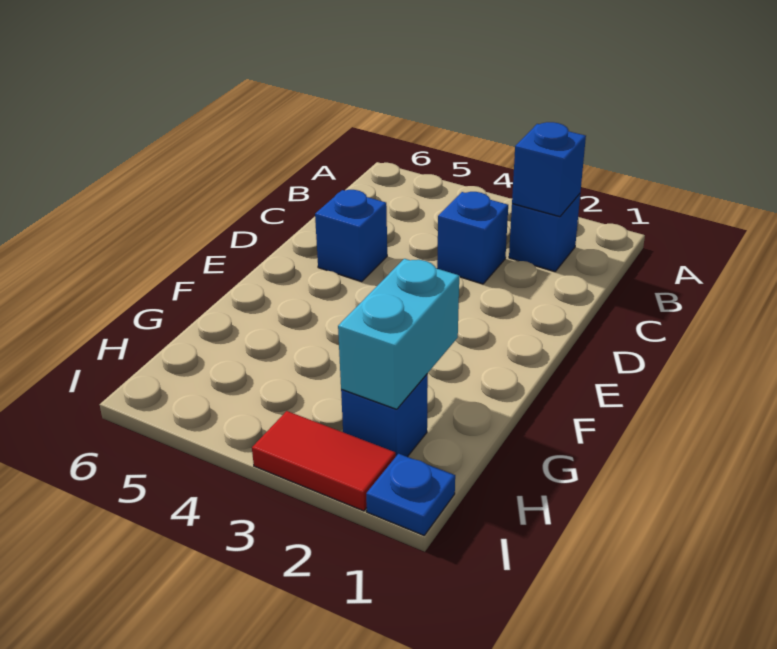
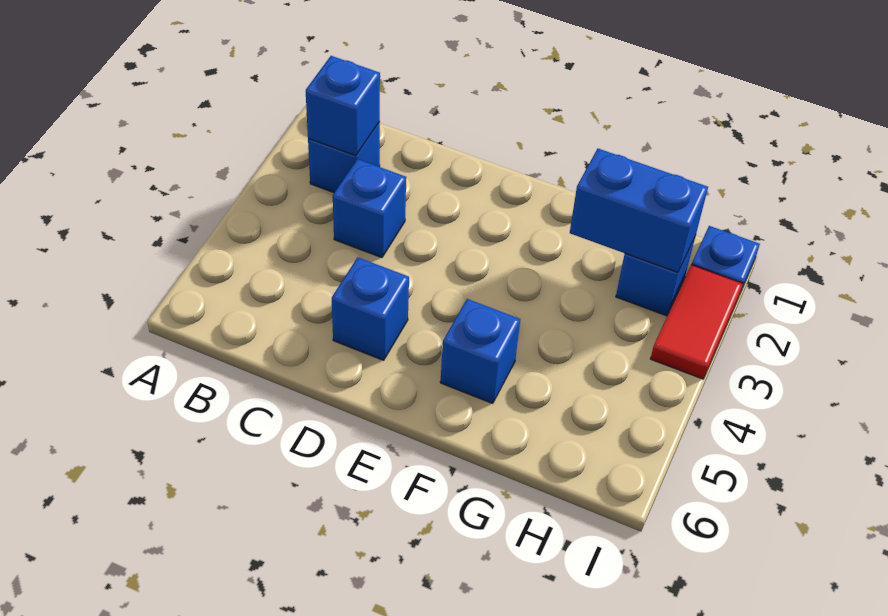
none -> blue brick F5 level 1
cyan brick G2:H2 level 2 -> blue brick G2:H2 level 2

